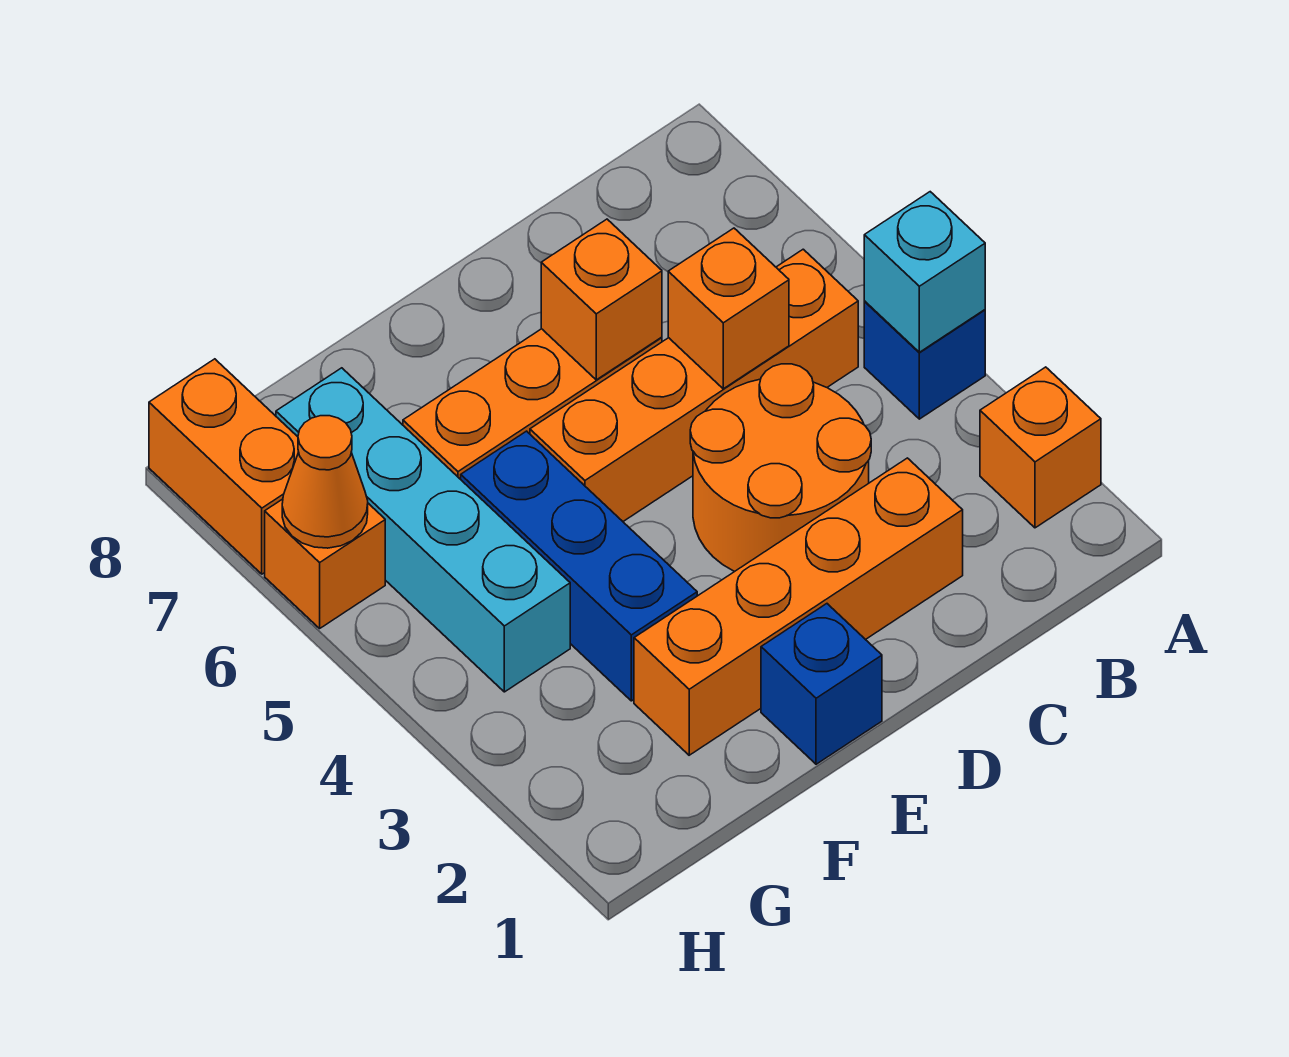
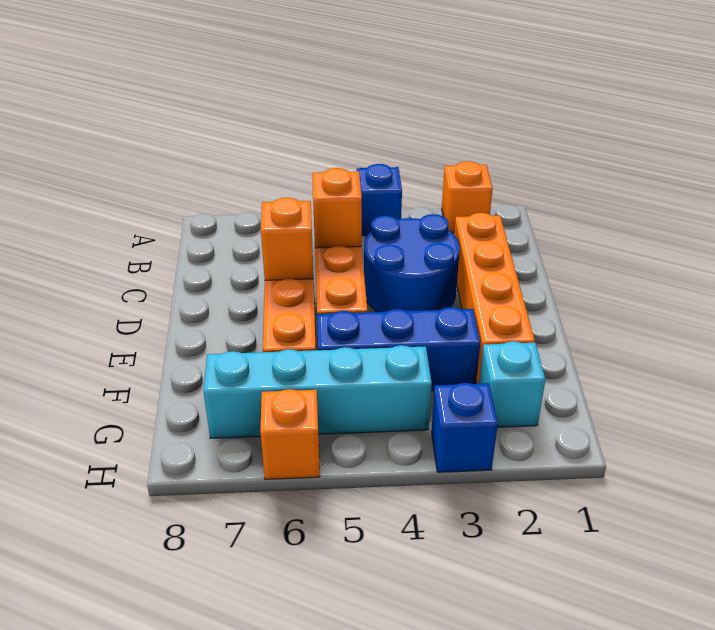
cyan brick A4 level 2 -> cyan brick G2 level 1
orange round brick C3:D4 level 1 -> blue round brick C3:D4 level 1
blue brick E1 level 1 -> blue brick H3 level 1
orange cone H6 level 2 -> none
orange brick H7:H8 level 1 -> none

